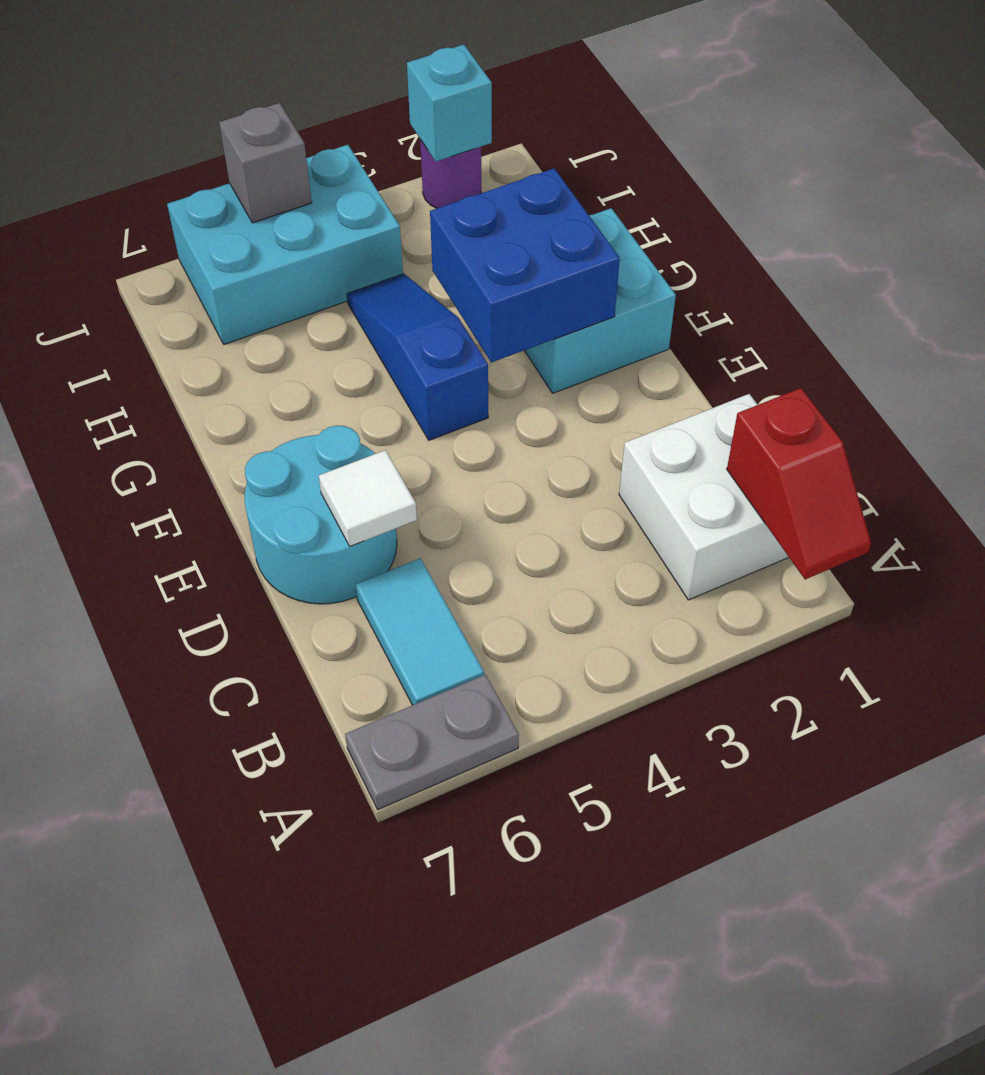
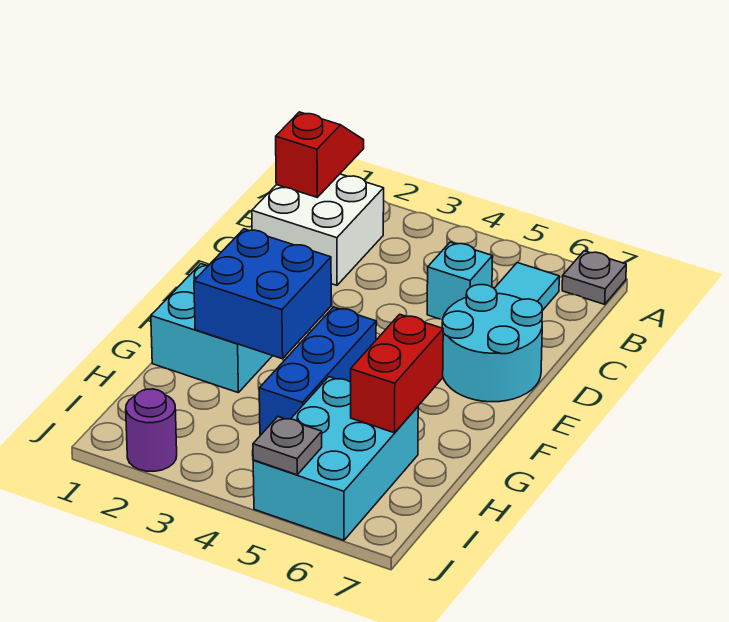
grey plate A6:A7 level 1 -> grey plate A7 level 1
white tile D6 level 2 -> none
blue slope F4:H4 level 1 top F -> blue brick F4:H4 level 1
none -> red brick G6:H6 level 2
cyan brick I4:J6 level 1 -> cyan brick H5:J6 level 1
cyan brick J2 level 2 -> cyan brick C5 level 1
grey brick J5 level 2 -> grey plate J5 level 2

